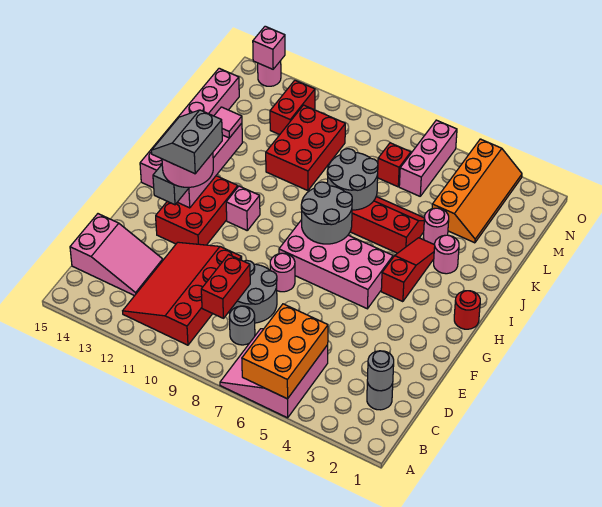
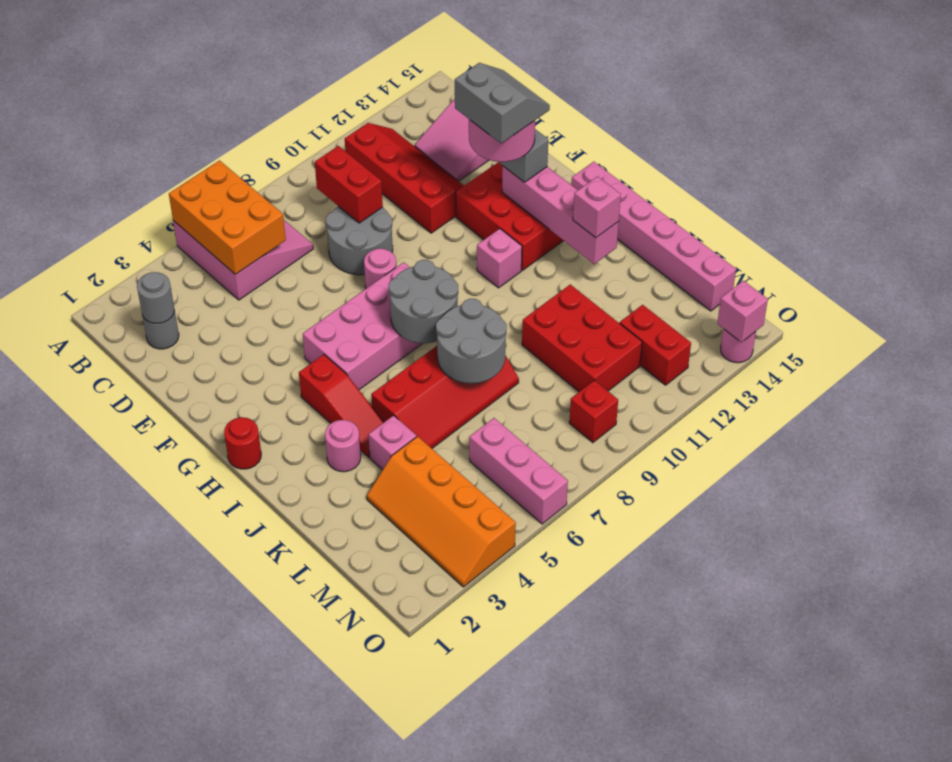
red slope B10:E12 level 1 top 10 -> red slope B11:E12 level 1 top 11
grey round brick C8 level 1 -> none
pink tile J13 level 3 -> pink brick J13 level 3
pink round brick K4 level 1 -> pink brick K4 level 1
red brick M7 level 1 -> red brick N9 level 1

